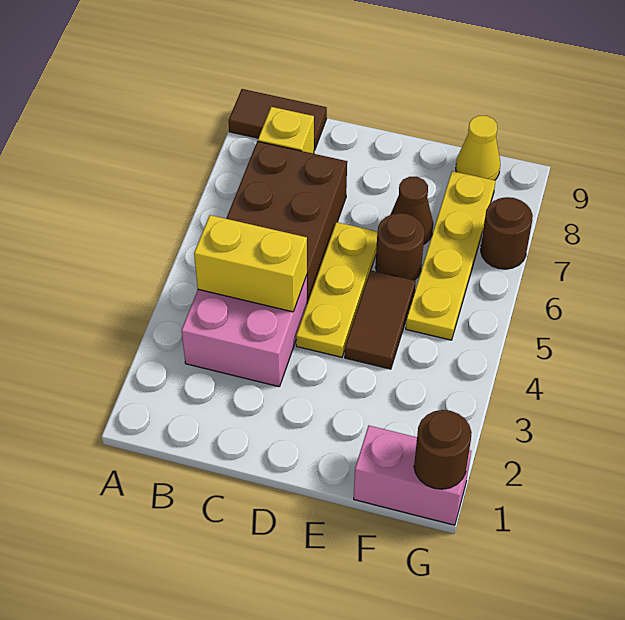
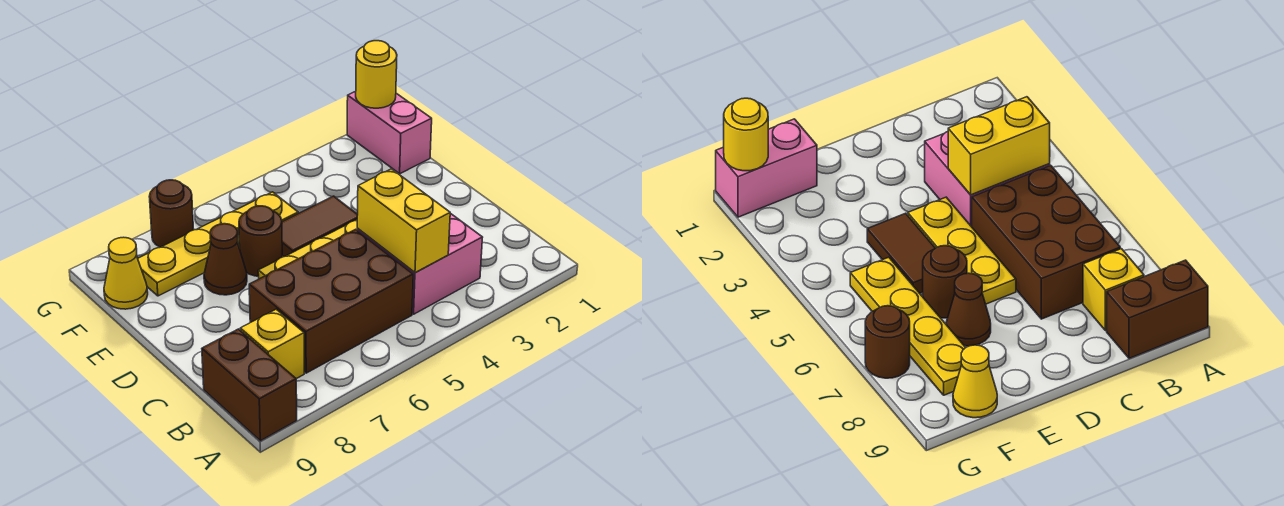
brown tile A9:B9 level 1 -> brown brick A9:B9 level 1
brown round brick G1 level 2 -> yellow round brick G1 level 2

